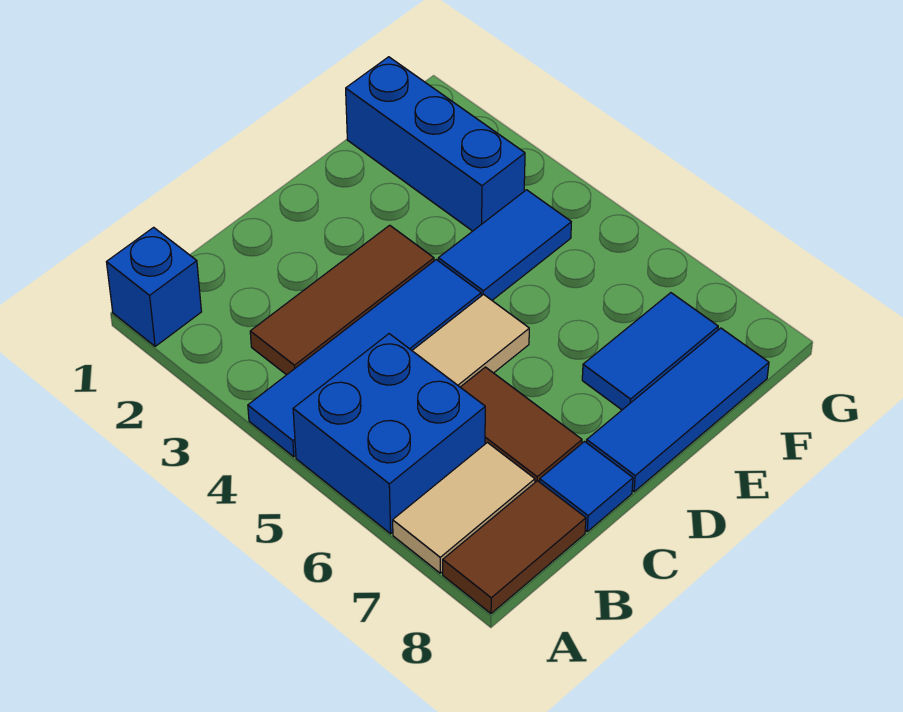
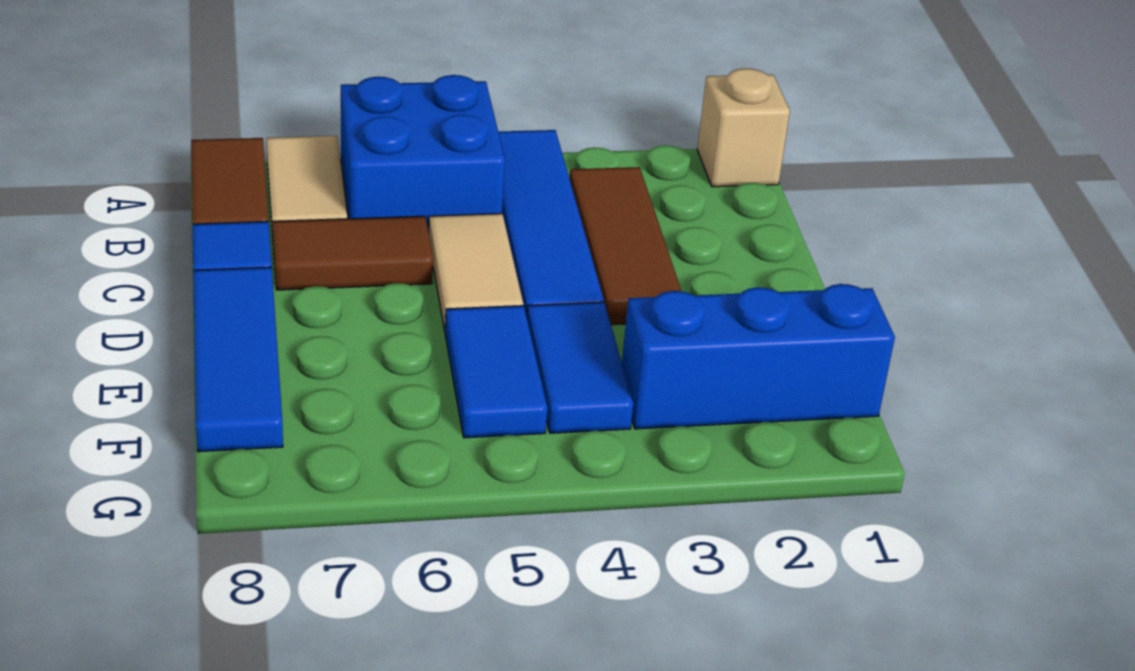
blue brick A1 level 1 -> tan brick A1 level 1
blue tile E7:F7 level 1 -> blue tile E5:F5 level 1

